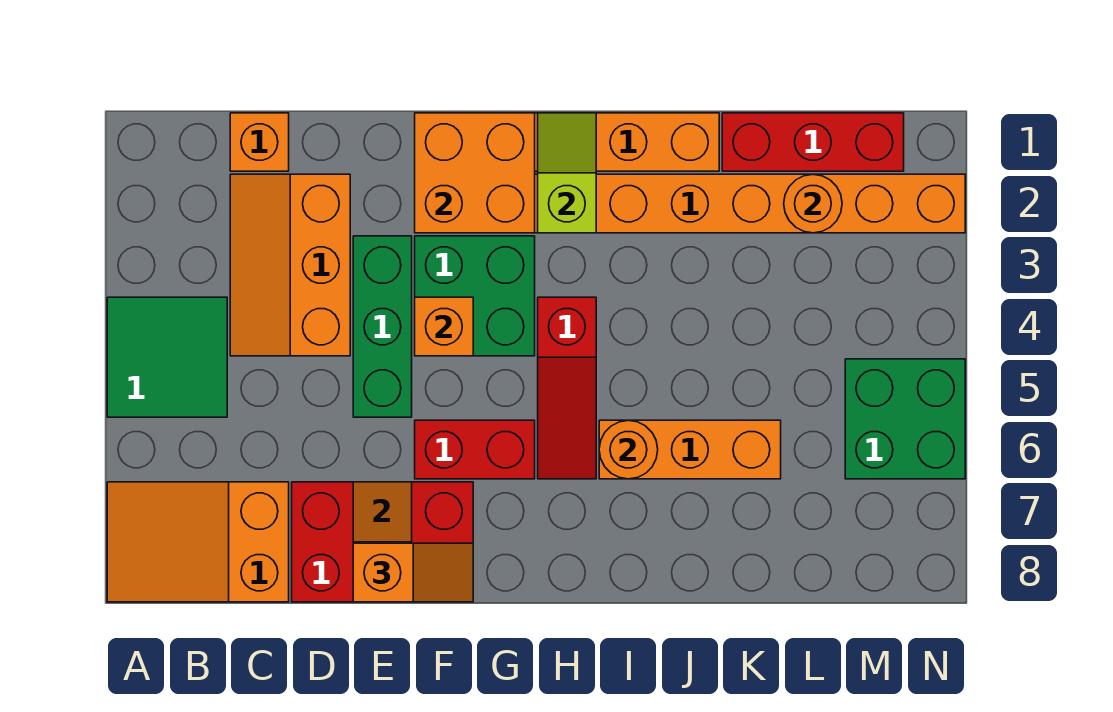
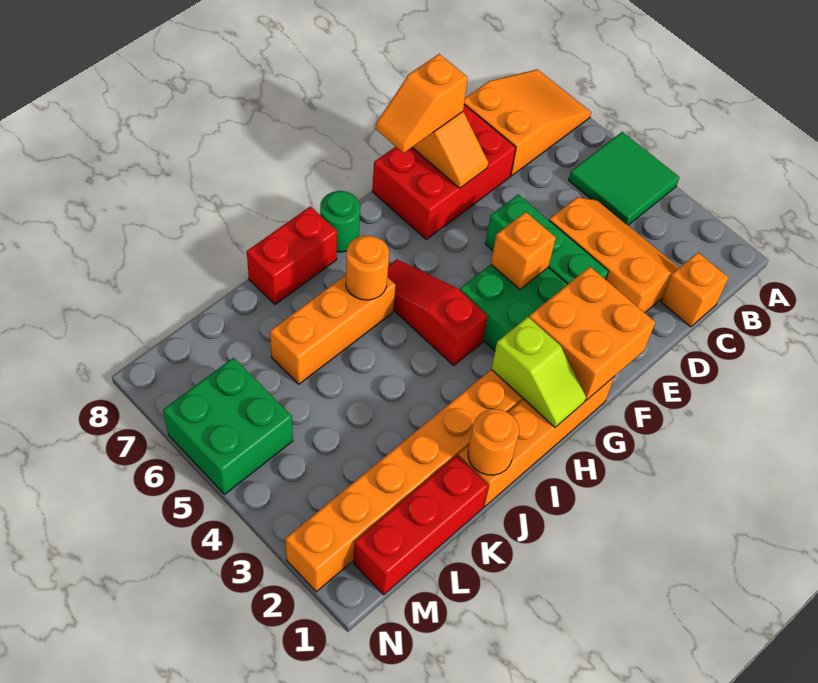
red brick F6:G6 level 1 -> red brick I8:J8 level 1
none -> green round brick H8 level 1
orange round brick L2 level 2 -> orange round brick J1 level 2

